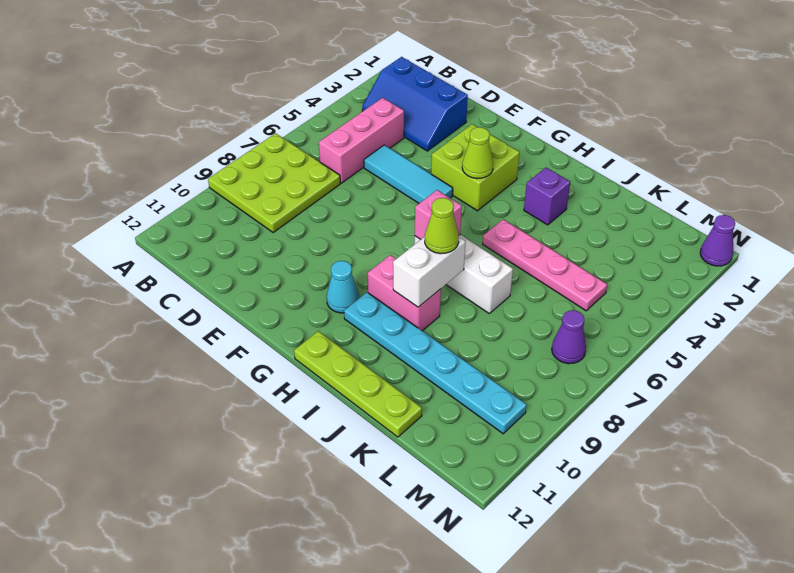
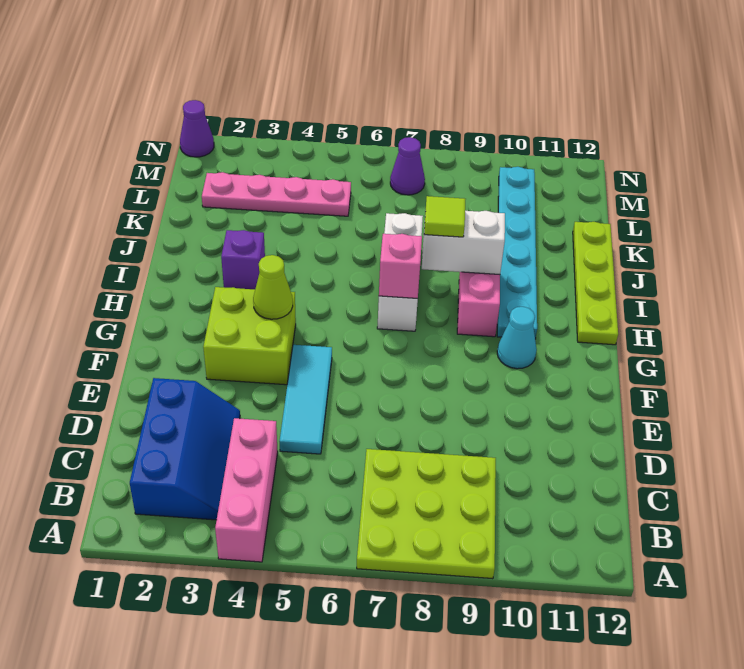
pink brick C4:C6 level 1 -> pink brick A4:C4 level 1
pink plate I5:L5 level 1 -> pink plate L2:L5 level 1
lime cone I8 level 3 -> lime tile I8 level 3

